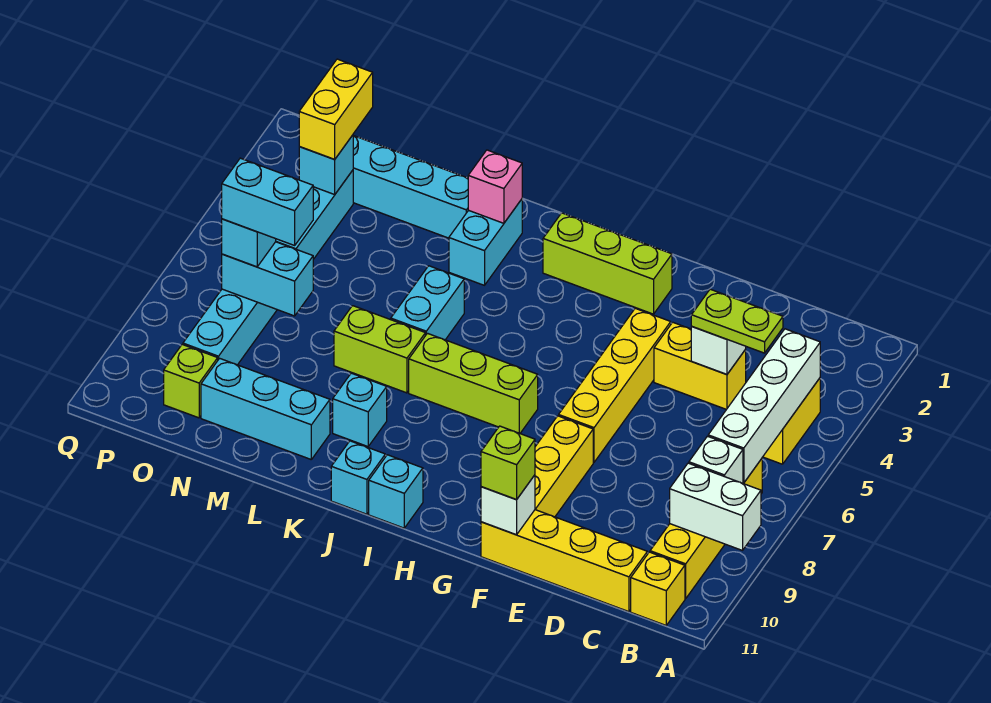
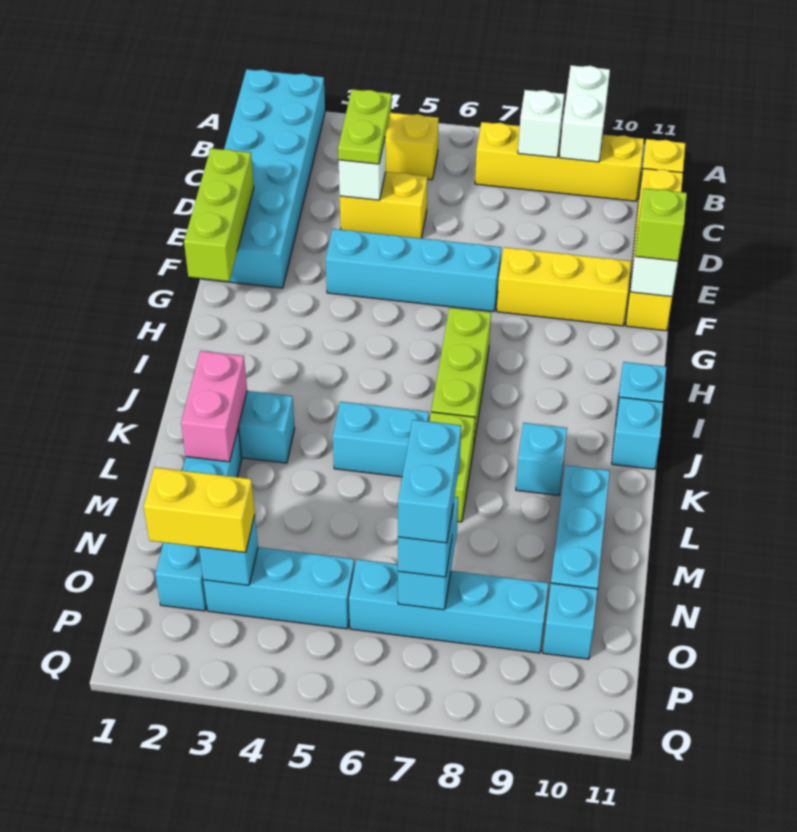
none -> cyan brick A1:F2 level 1
white brick B4:B7 level 2 -> none
yellow brick D4:E4 level 1 -> yellow brick D4:D5 level 1
yellow brick F4:F7 level 1 -> cyan brick F4:F7 level 1
lime brick G2:I2 level 1 -> lime brick E1:G1 level 2
pink brick K2 level 2 -> pink brick K2:L2 level 2
lime brick O10 level 1 -> cyan brick O10 level 1

